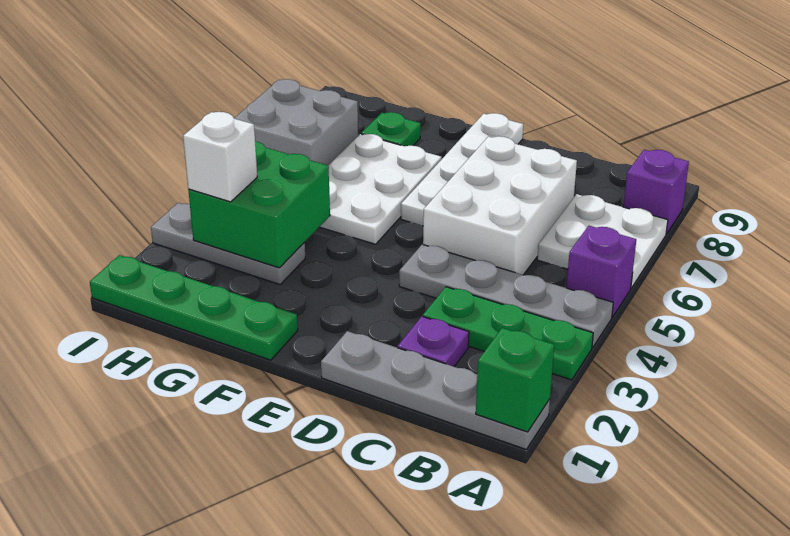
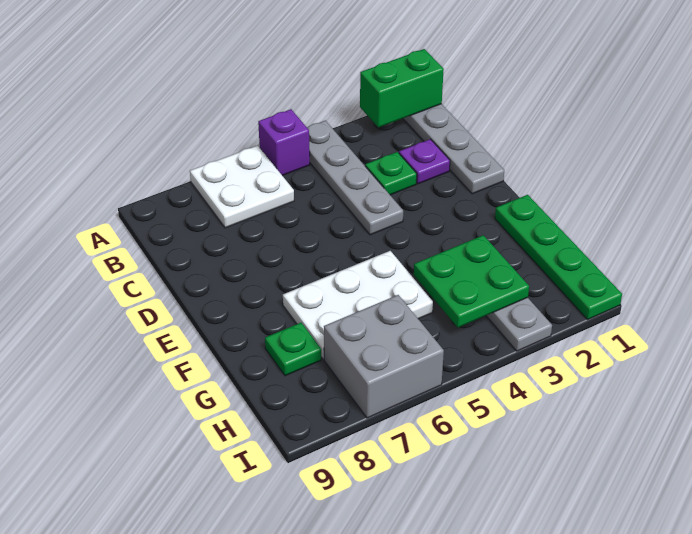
green brick A1 level 2 -> green brick A1:A2 level 2
green plate A3:C3 level 1 -> green plate C3 level 1
purple brick A8 level 1 -> none
white brick C5:D7 level 1 -> none
white plate E6:E9 level 1 -> none
green brick G3:H4 level 2 -> green plate G3:H4 level 2
white brick H3 level 3 -> none

